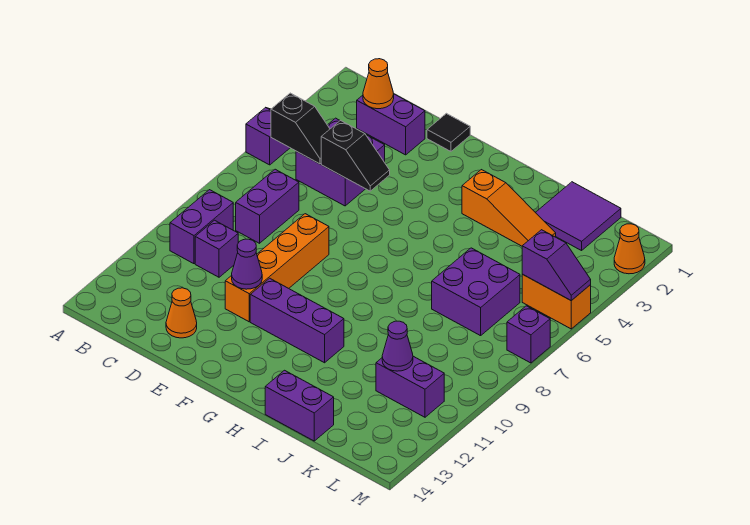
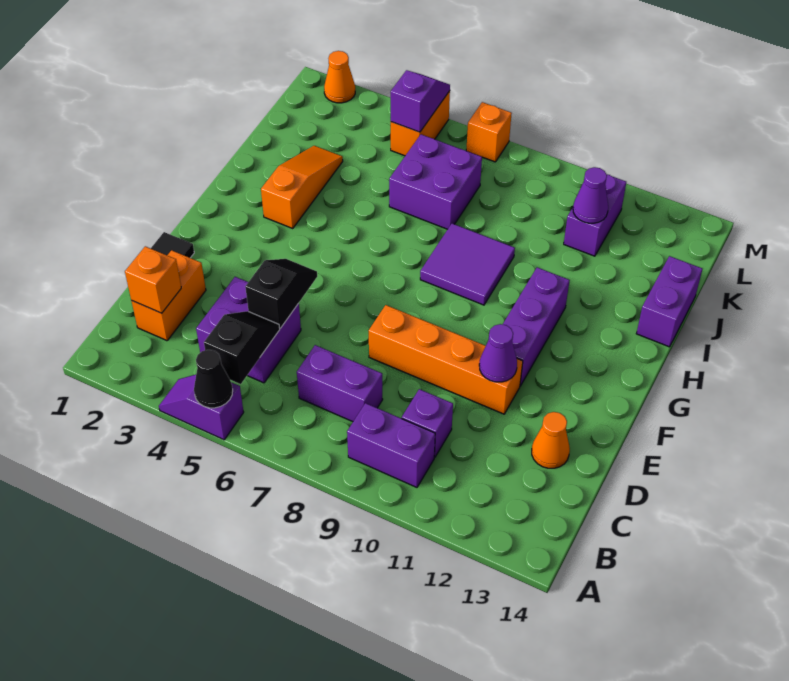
none -> black cone A5 level 2
purple brick C2:D2 level 1 -> orange brick C2:D2 level 1
orange cone C2 level 2 -> orange brick C2 level 2
purple tile J1:K2 level 1 -> purple tile H8:I9 level 1
purple brick M7 level 1 -> orange brick M7 level 1

